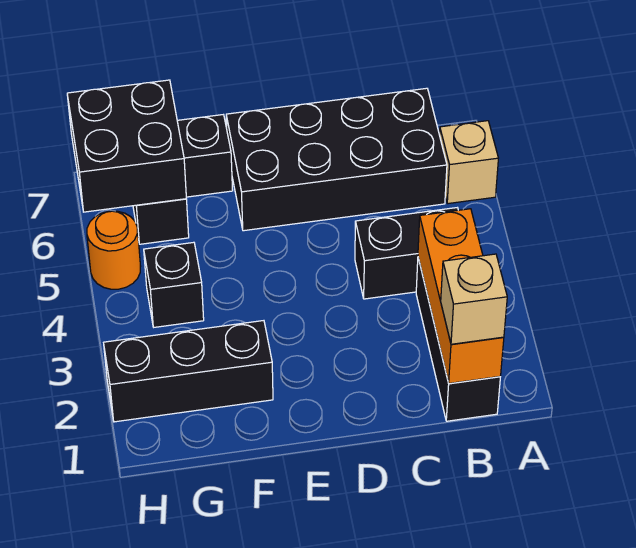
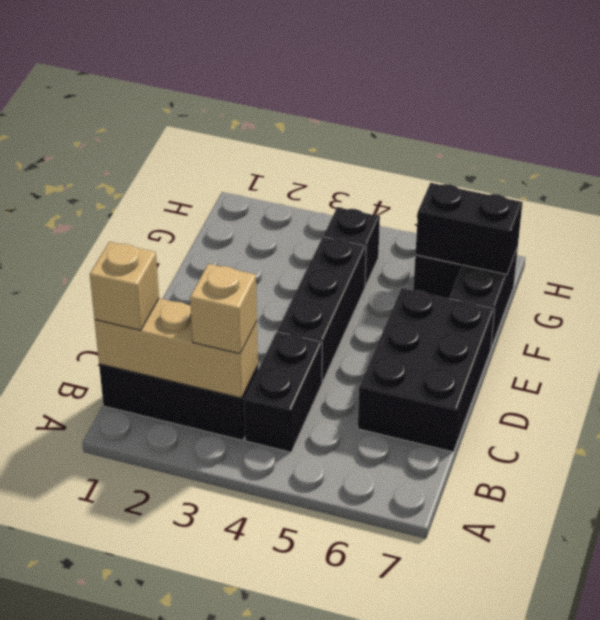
tan brick A6 level 1 -> tan brick B3 level 3
orange brick B1:B3 level 2 -> tan brick B1:B3 level 2
black brick B6:E7 level 1 -> black brick C6:E7 level 1
black brick F2:H2 level 1 -> black brick D4:F4 level 1
black brick G6:H7 level 2 -> black brick G6:G7 level 2
orange round brick H5 level 1 -> none

